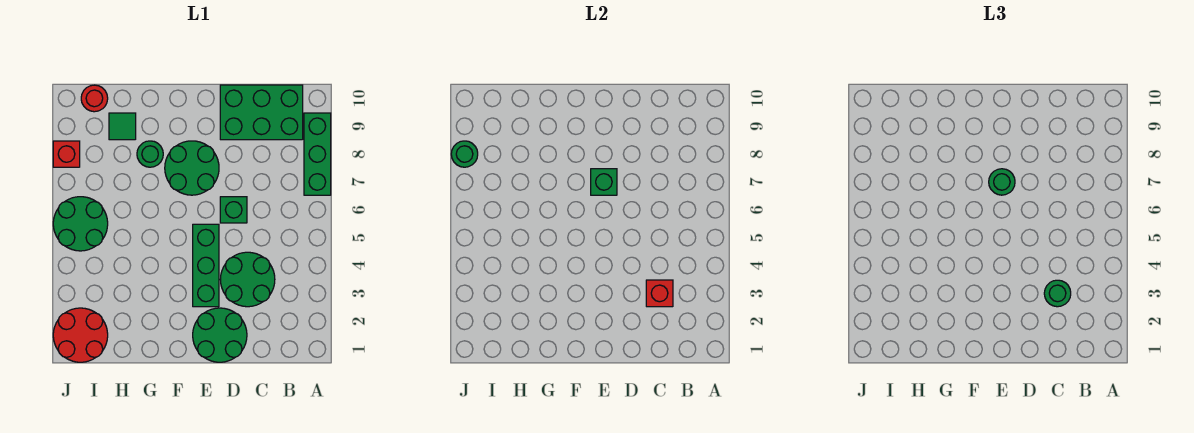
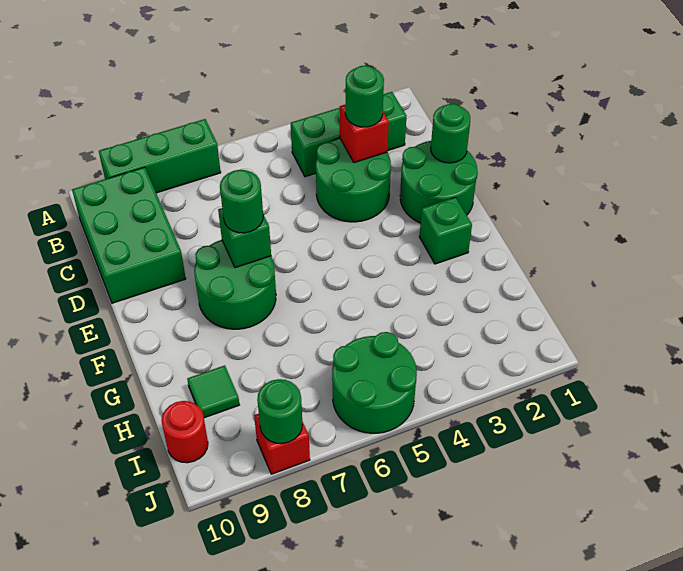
green brick D6 level 1 -> green brick F2 level 1
green brick E3:E5 level 1 -> green brick B2:B4 level 1
green round brick G8 level 1 -> green round brick D1 level 2
red round brick I1:J2 level 1 -> none

